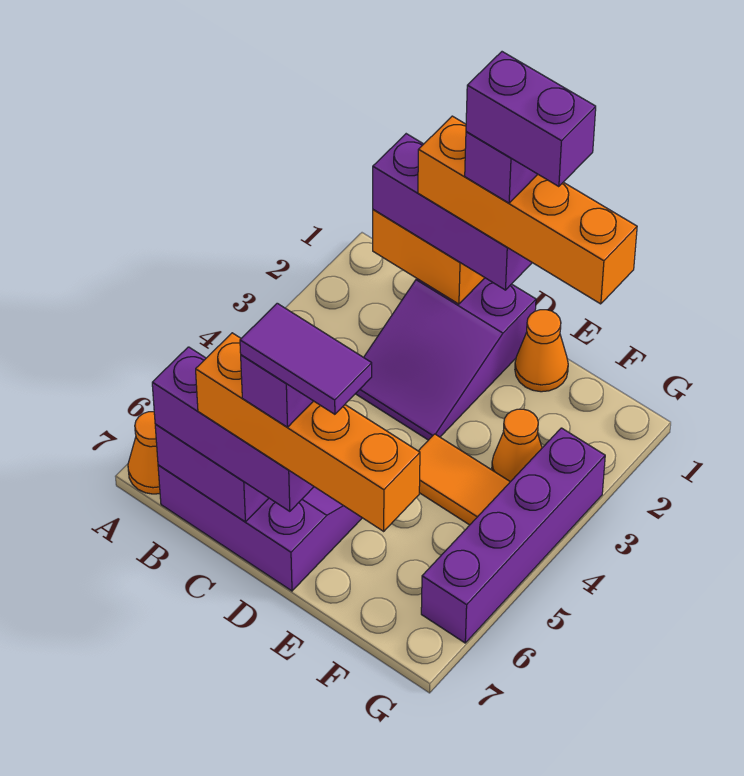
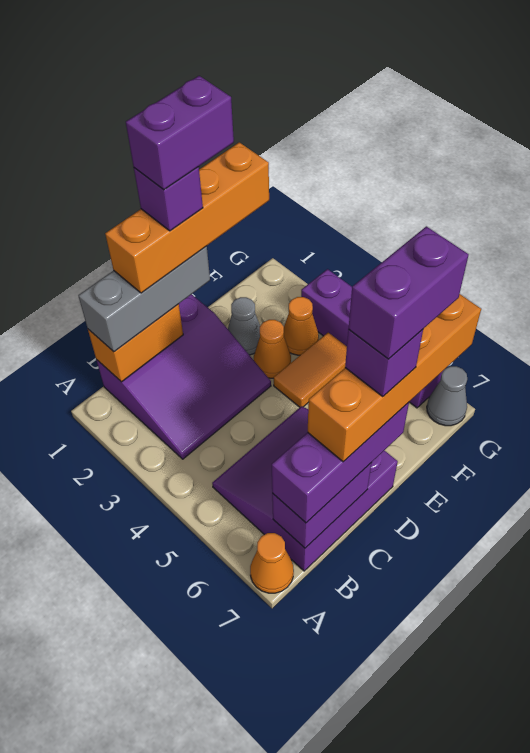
purple brick B1:D1 level 3 -> grey brick B1:D1 level 3
purple slope C1:D3 level 1 top 1 -> purple slope B1:D3 level 1 top 1
purple tile D7:E7 level 6 -> purple brick D7:E7 level 6
orange cone E1 level 1 -> orange cone E3 level 1
none -> grey cone E2 level 1
none -> grey cone G7 level 1

